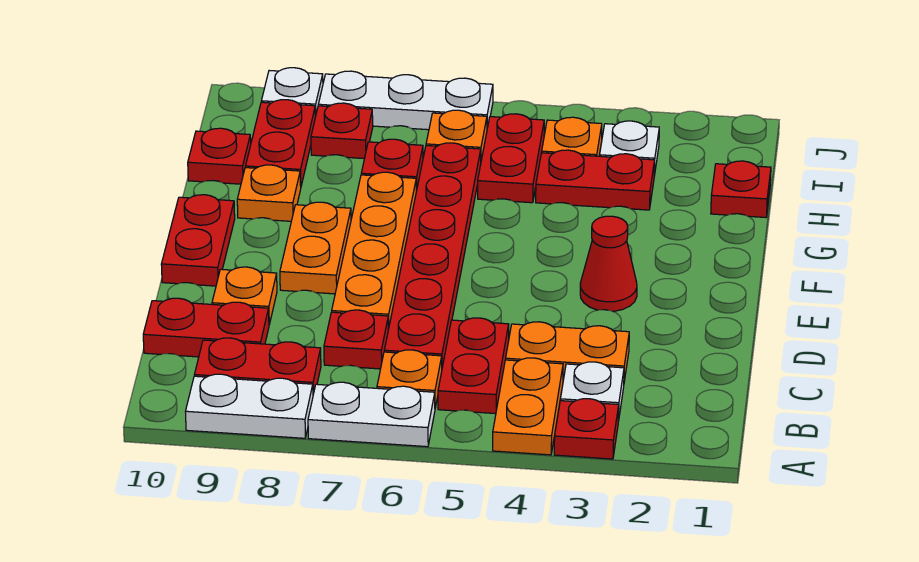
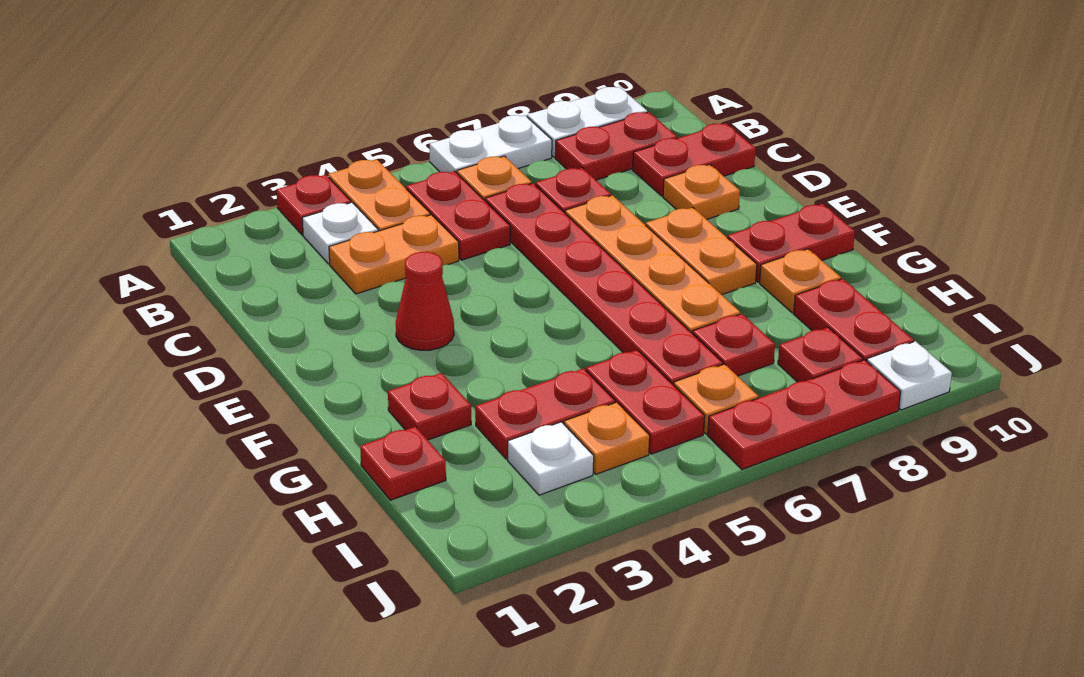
red plate E10:F10 level 1 -> red plate F9:F10 level 1
red plate H10 level 1 -> red plate G2 level 1
white plate J6:J8 level 1 -> red plate J6:J8 level 1

